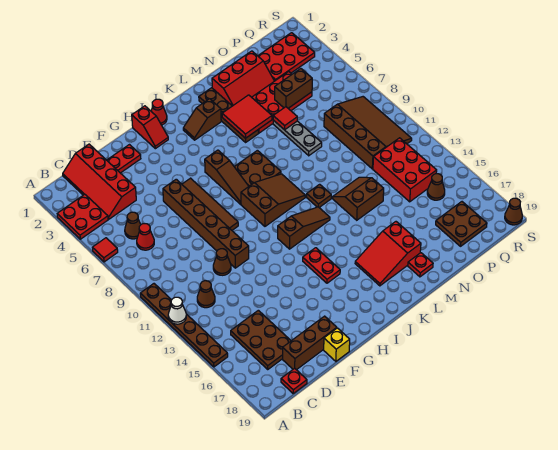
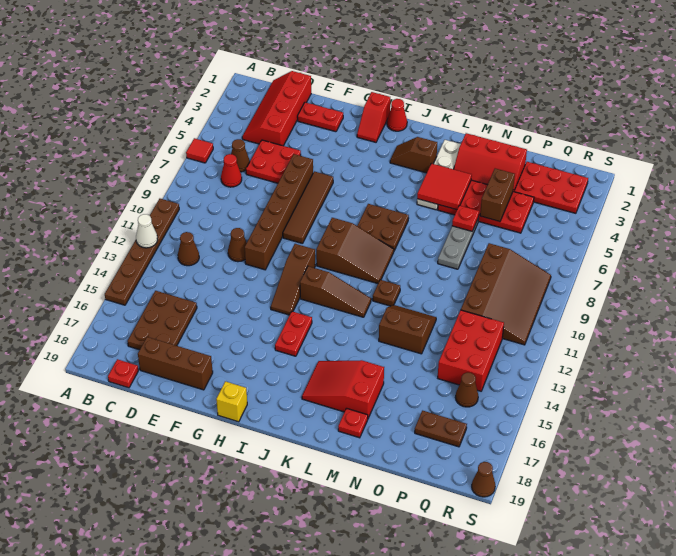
red plate A3:B4 level 1 -> red plate D5:E6 level 1
yellow brick F19 level 1 -> yellow brick H19 level 1
brown slope I6:I8 level 1 top 6 -> brown slope H11:H13 level 1 top 11
brown plate L2:L5 level 1 -> white plate L2:L5 level 1
red tile N6 level 2 -> red plate N6 level 2
brown brick O5:P5 level 2 -> brown brick O4:O5 level 2
brown plate P17:Q18 level 1 -> brown plate P17:Q17 level 1

